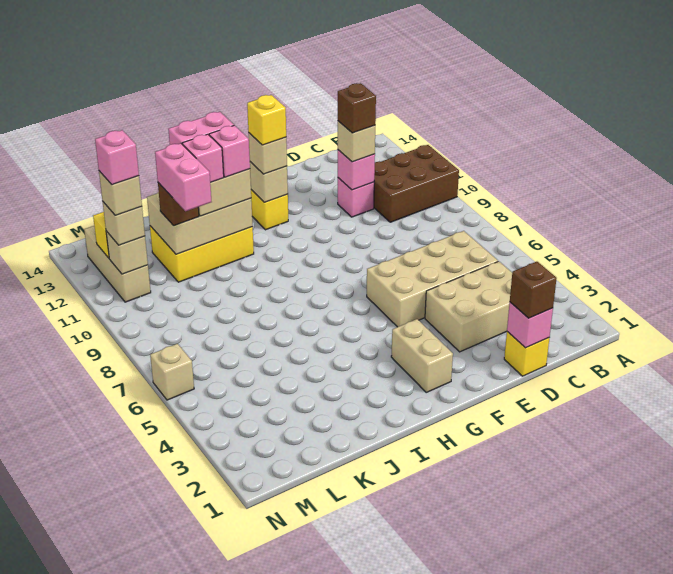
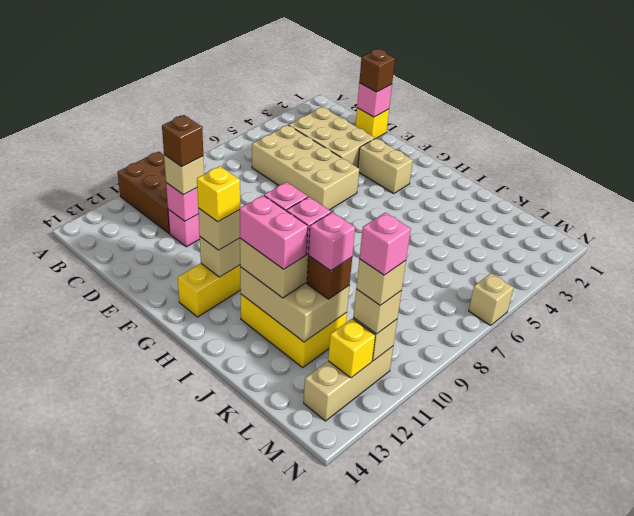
tan brick G2:G3 level 1 -> tan brick F3:G3 level 1
pink brick K10:K11 level 4 -> pink brick K11 level 4

